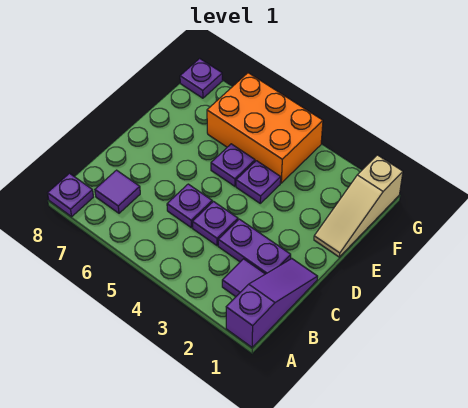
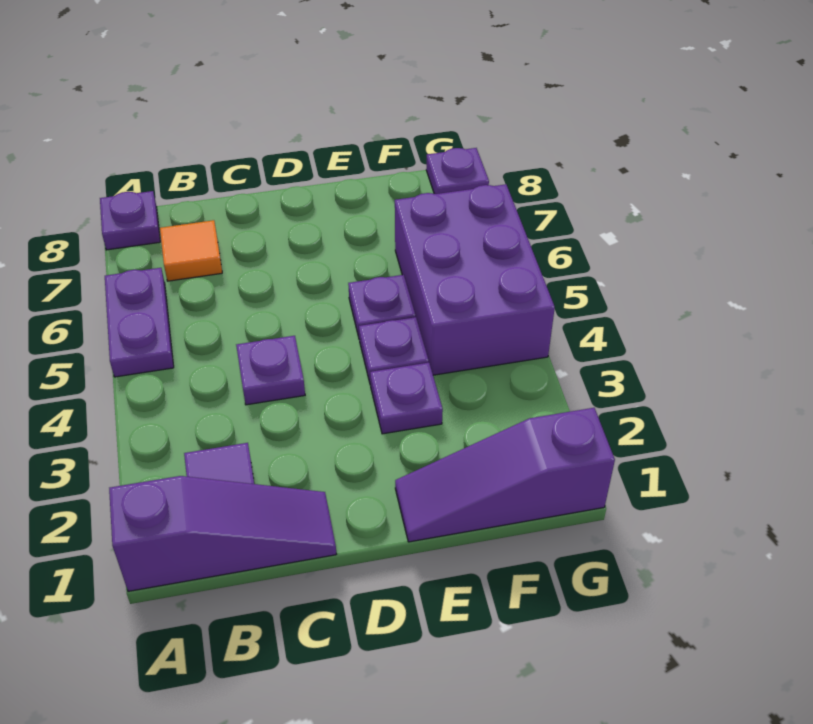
purple tile B7 level 1 -> orange tile B7 level 1
purple plate C2:C3 level 1 -> purple plate A5:A6 level 1
purple plate C5 level 1 -> purple plate E3 level 1
tan slope E1:G1 level 1 top G -> purple slope E1:G1 level 1 top G
orange brick F4:G6 level 1 -> purple brick F4:G6 level 1

